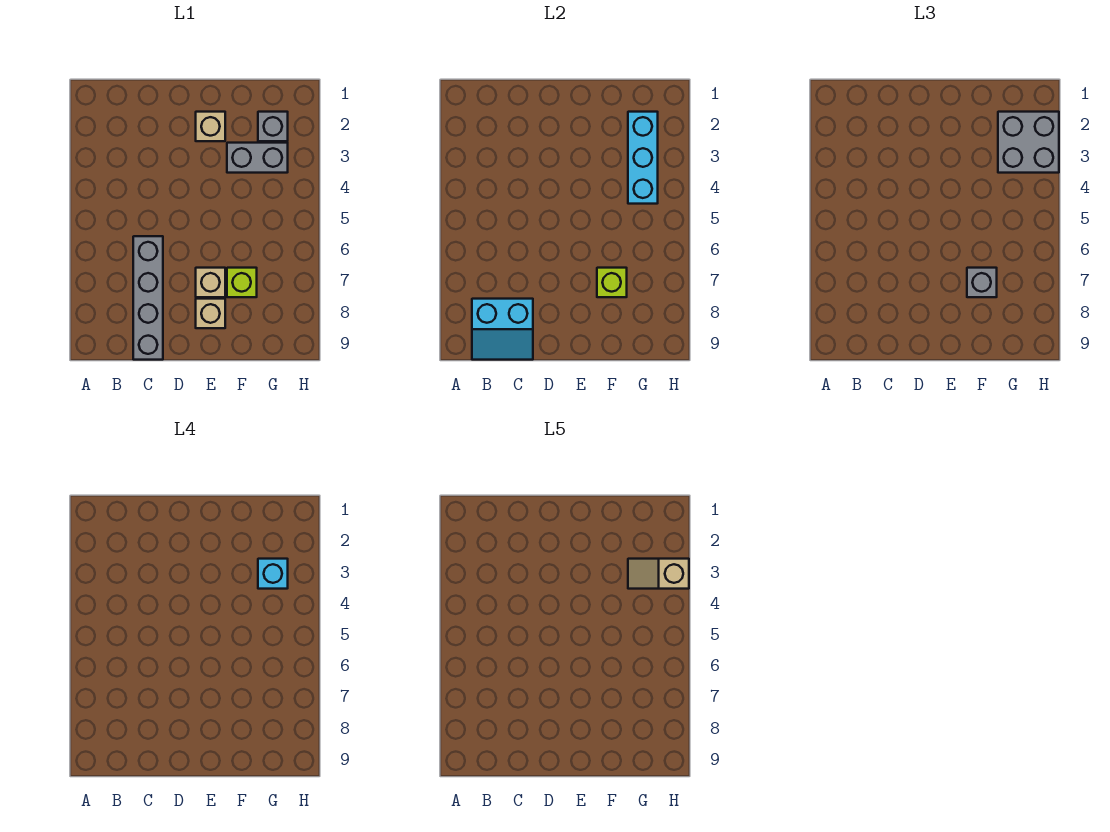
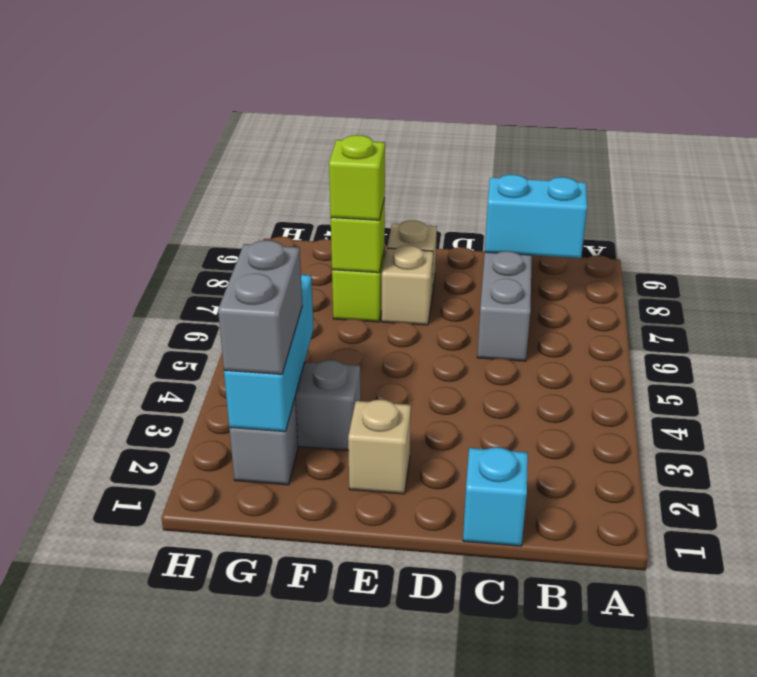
grey brick F7 level 3 -> lime brick F7 level 3
grey brick G2:H3 level 3 -> grey brick G2:G3 level 3
cyan brick G3 level 4 -> cyan brick C1 level 1
tan slope G3:H3 level 5 top H -> none

